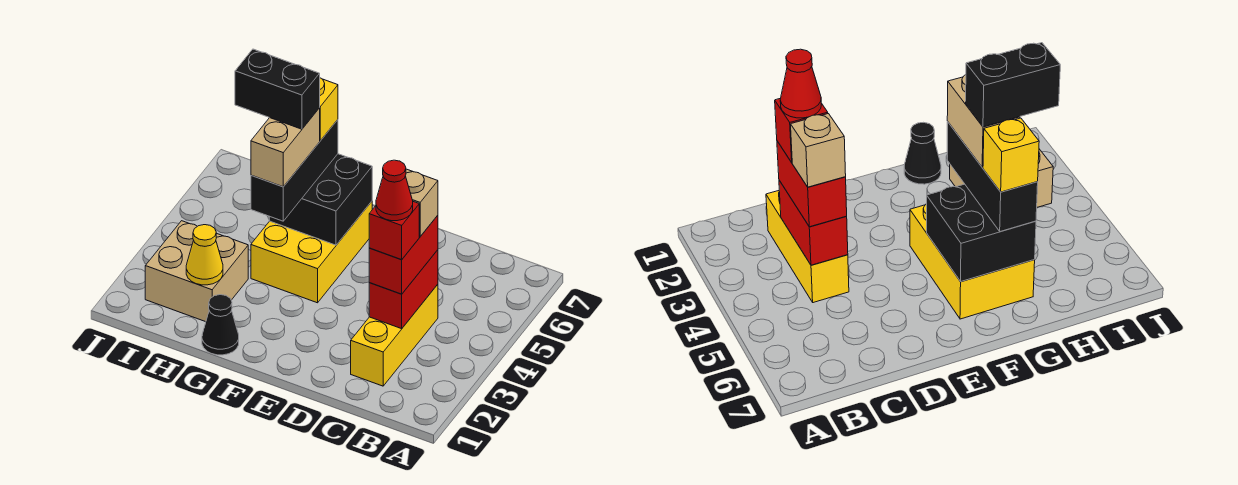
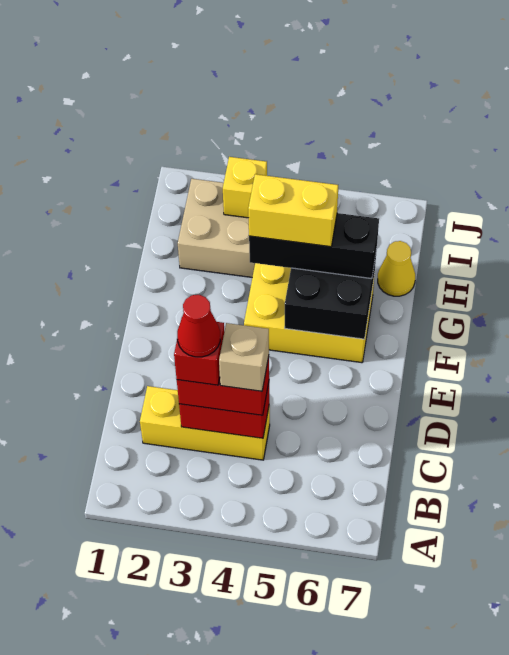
black cone G1 level 1 -> none
tan brick G4:G5 level 4 -> yellow brick G4:G5 level 4
black brick G5:H5 level 5 -> none
yellow brick G6 level 4 -> yellow brick I3 level 2
yellow cone H2 level 2 -> yellow cone H7 level 1

